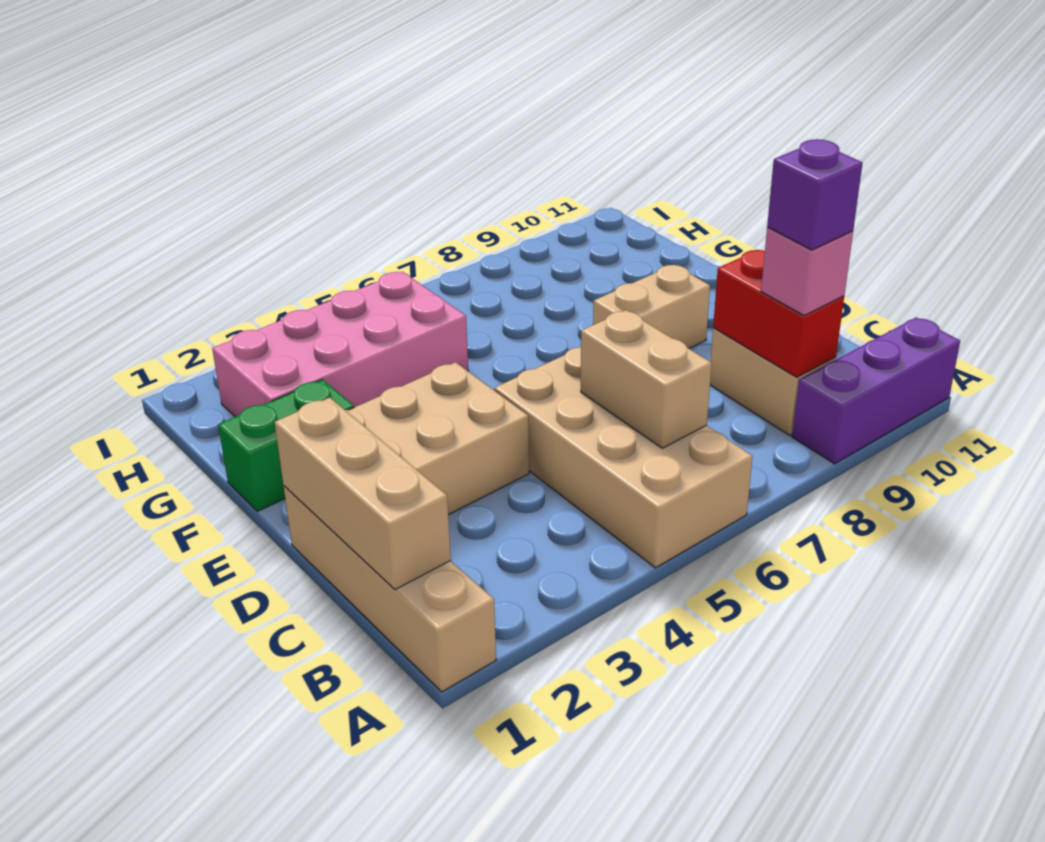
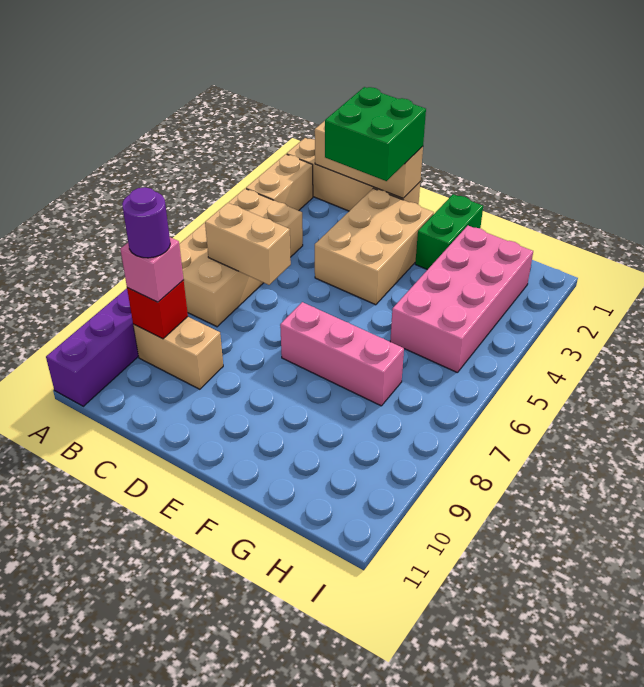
tan brick A5:D6 level 1 -> tan brick A4:B7 level 1
red brick B9:C9 level 2 -> red brick B9 level 2
purple brick B9 level 4 -> purple round brick B9 level 4
none -> green brick C1:D2 level 3
none -> pink brick E7:G7 level 1
tan brick E8:E9 level 1 -> tan brick A2:A3 level 1

